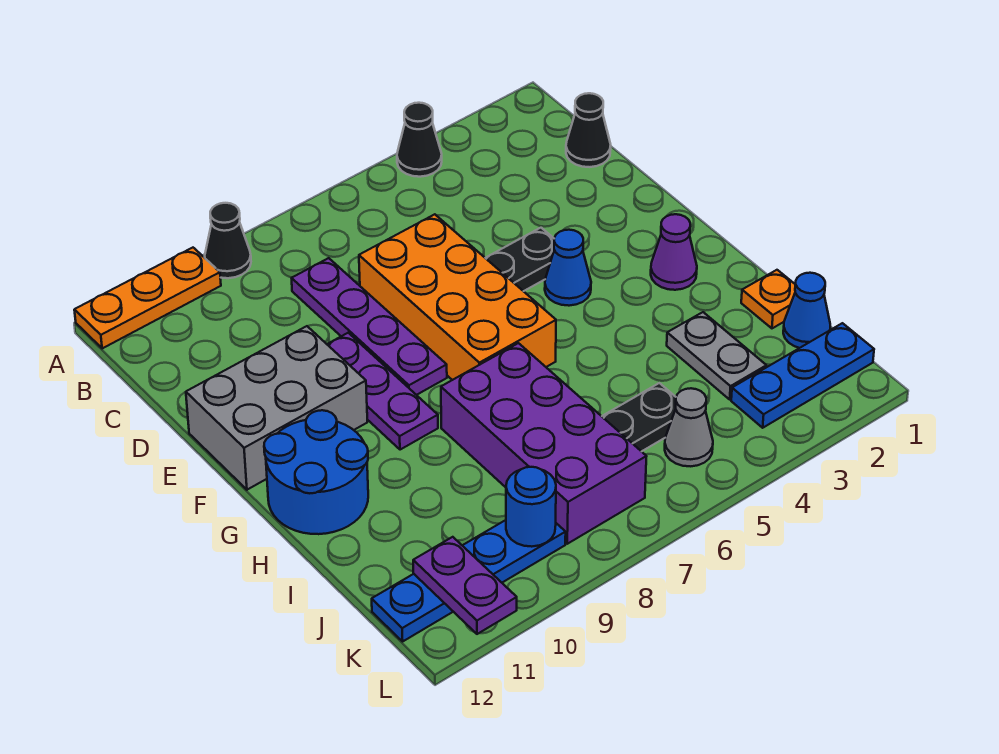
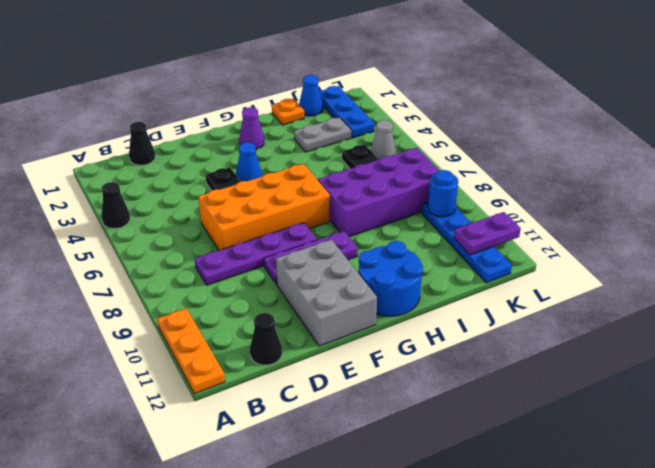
black cone A9 level 1 -> black cone C12 level 1

